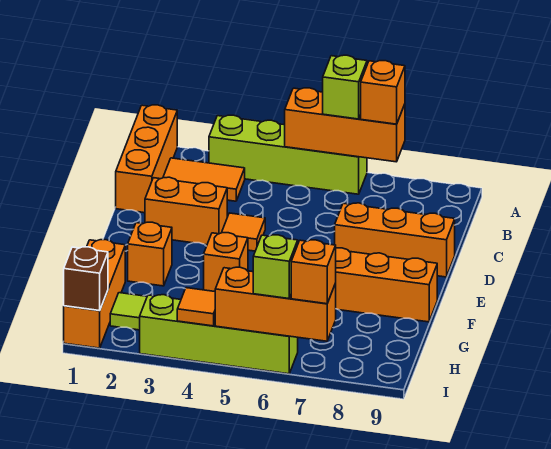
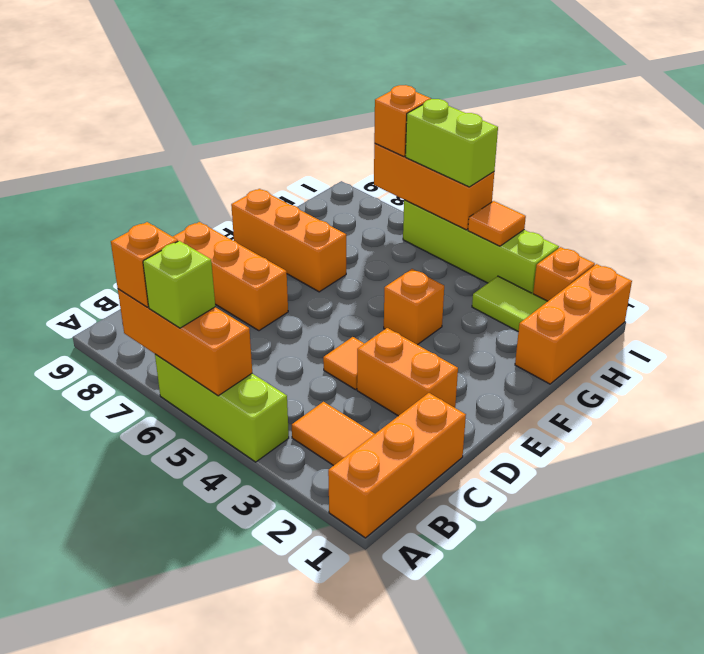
lime brick A3:A6 level 1 -> lime brick A4:A6 level 1
orange brick F2 level 1 -> orange brick I2 level 1
brown brick I1 level 2 -> none
lime brick I6 level 3 -> lime brick I5:I6 level 3

